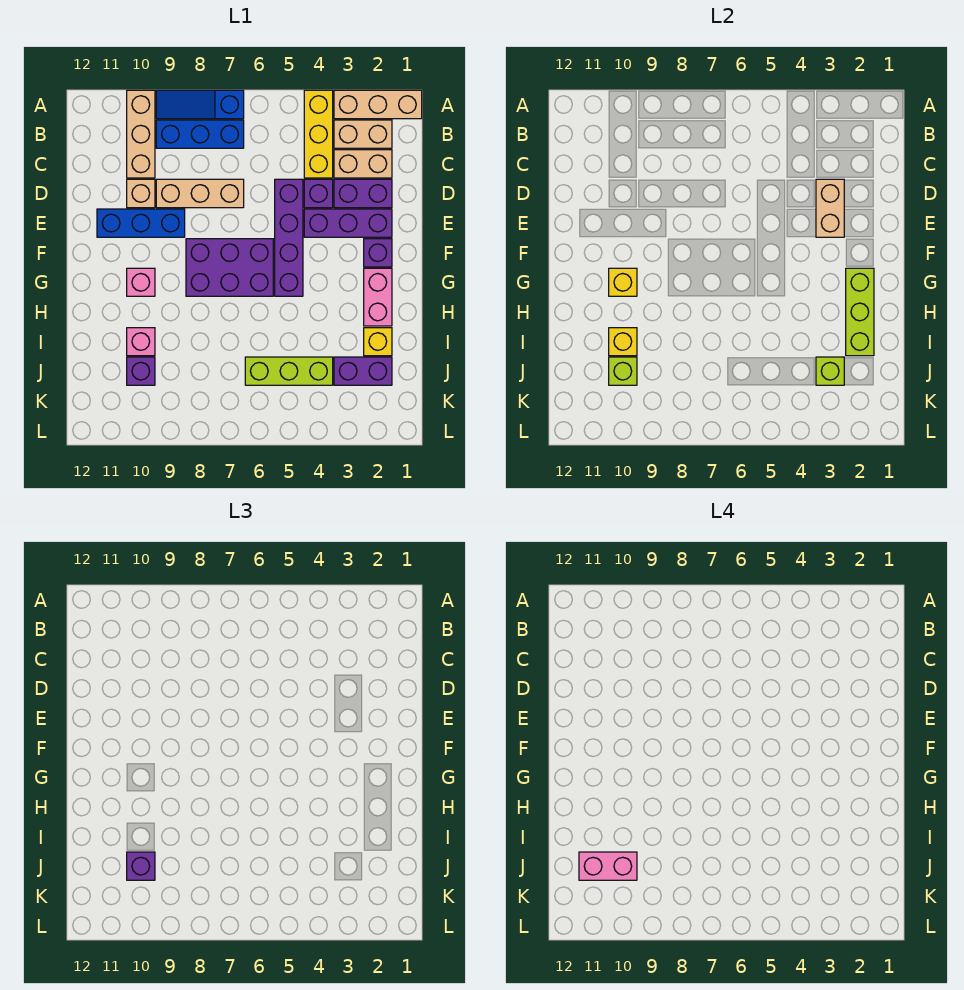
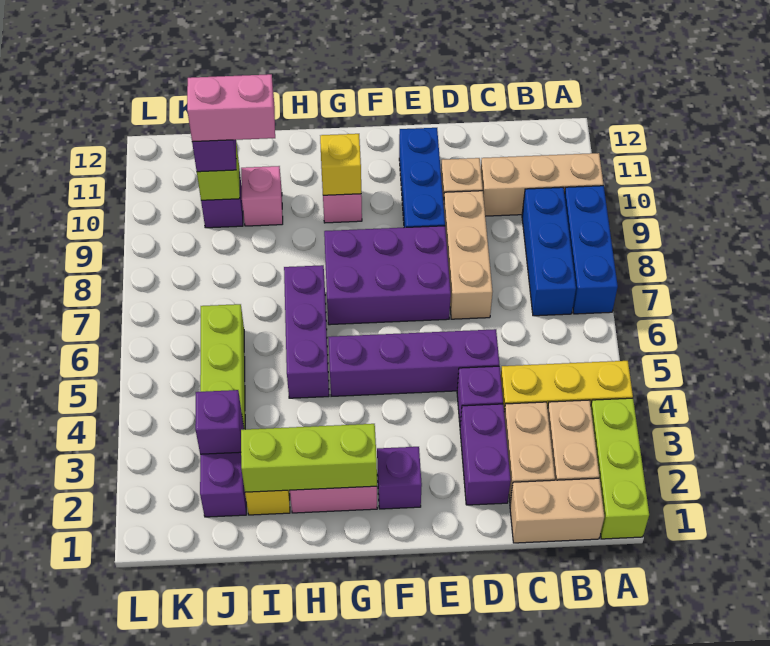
tan brick A1:A3 level 1 -> lime brick A1:A3 level 1
blue slope A7:A9 level 1 top 7 -> blue brick A7:A9 level 1
tan brick D3:E3 level 2 -> tan brick B1:C1 level 1
purple brick E2:E4 level 1 -> purple brick H5:H7 level 1
purple brick F6:G8 level 1 -> purple brick E7:G8 level 1
yellow brick I10 level 2 -> none
lime brick J3 level 2 -> purple brick J3 level 2
pink brick J10:J11 level 4 -> pink brick I10:J10 level 4

